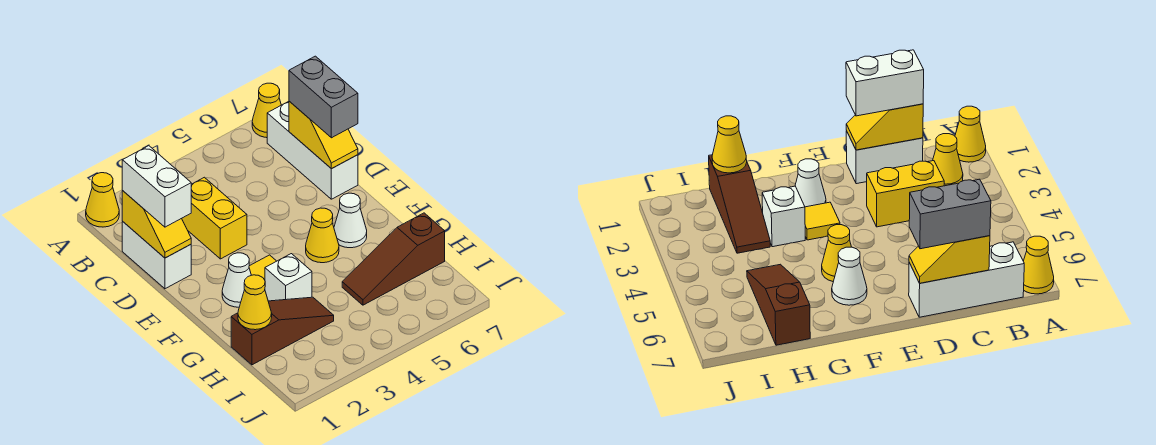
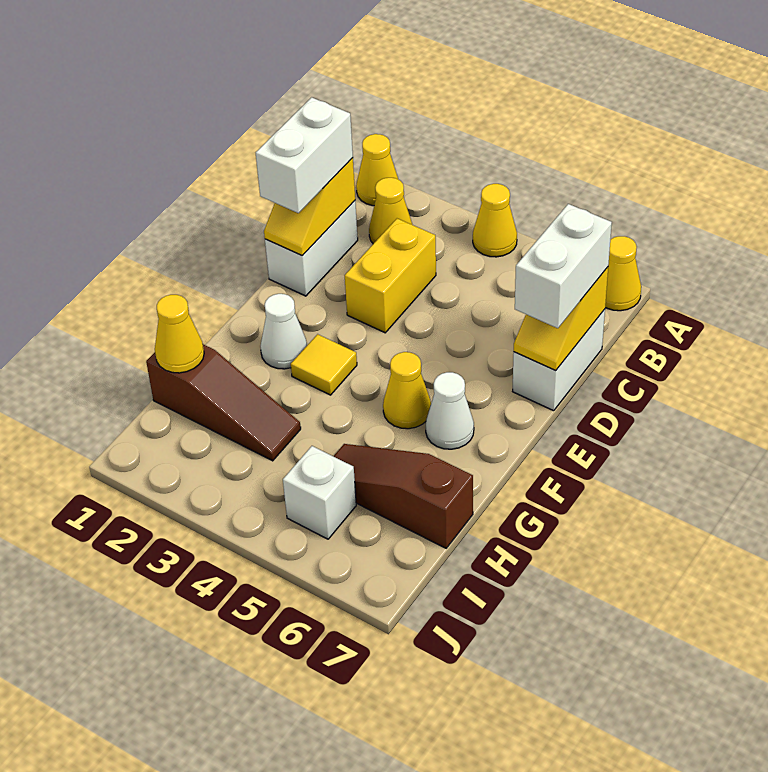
none -> yellow cone A4 level 1
white brick B7:D7 level 1 -> white brick C7:D7 level 1
grey brick C7:D7 level 3 -> white brick C7:D7 level 3
white brick G3 level 1 -> white brick I5 level 1

